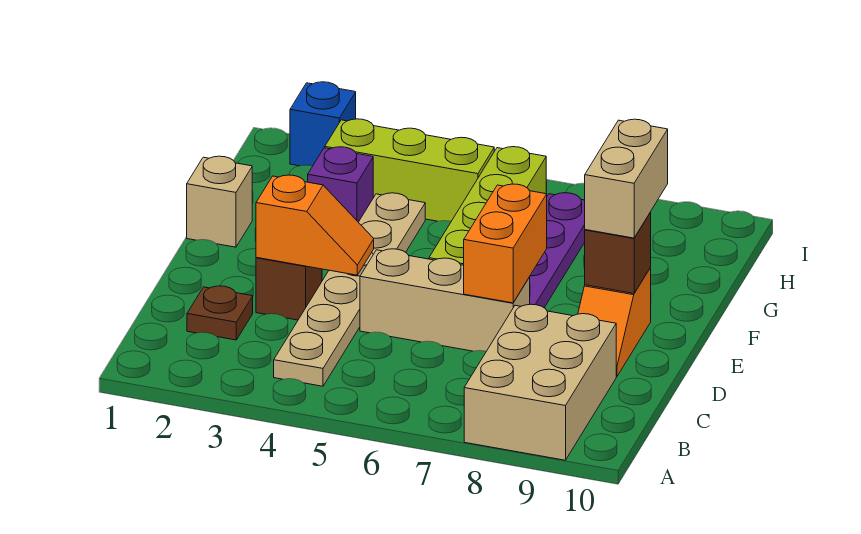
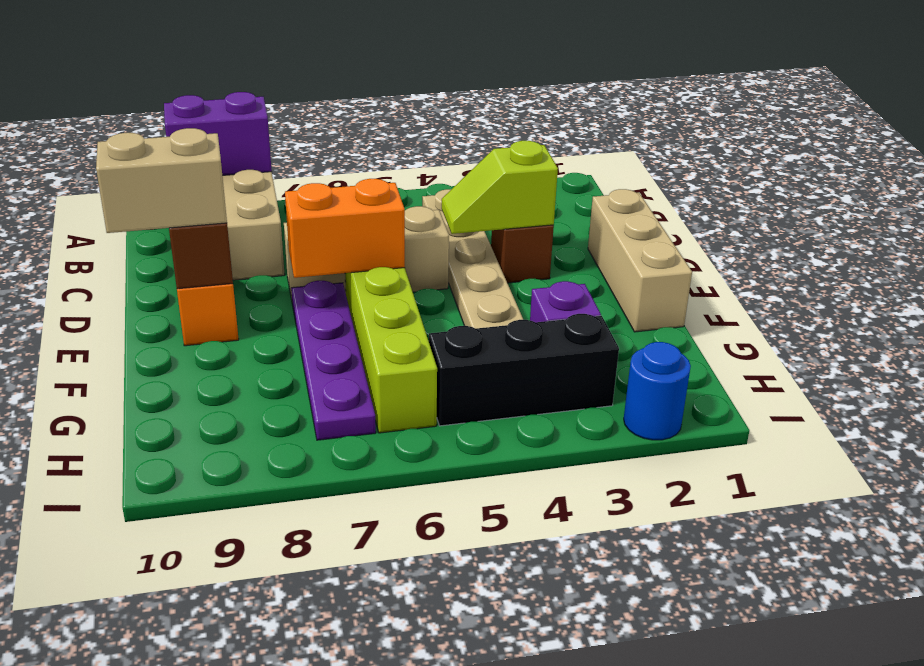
none -> purple brick A8:A9 level 2
brown plate C2 level 1 -> none
orange slope D3:D4 level 2 top 3 -> lime slope D3:D4 level 2 top 3
orange brick D7:E7 level 2 -> orange brick E6:E7 level 2
tan brick E9:F9 level 3 -> tan brick E9:E10 level 3
tan brick F1 level 1 -> tan brick D1:F1 level 1
lime brick H3:H5 level 1 -> black brick H3:H5 level 1
blue brick I2 level 1 -> blue round brick I2 level 1

